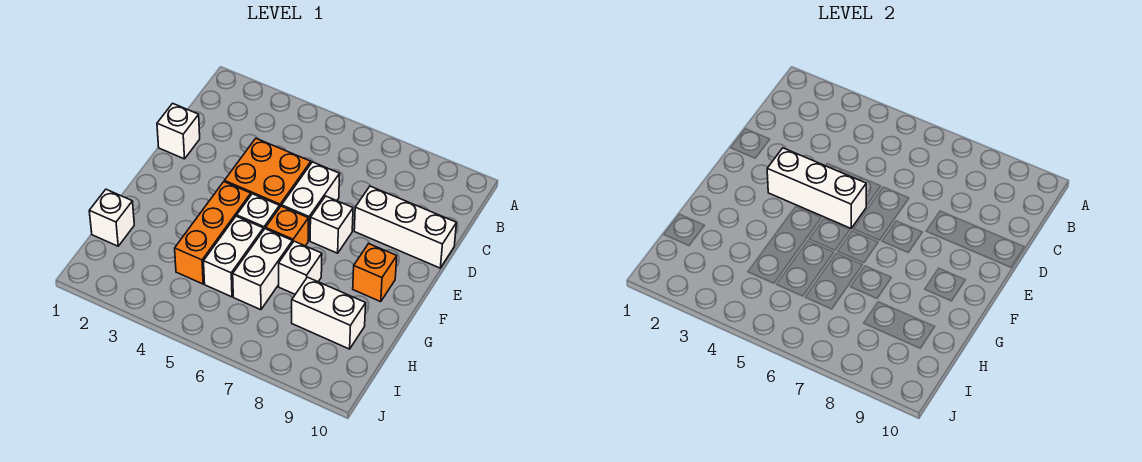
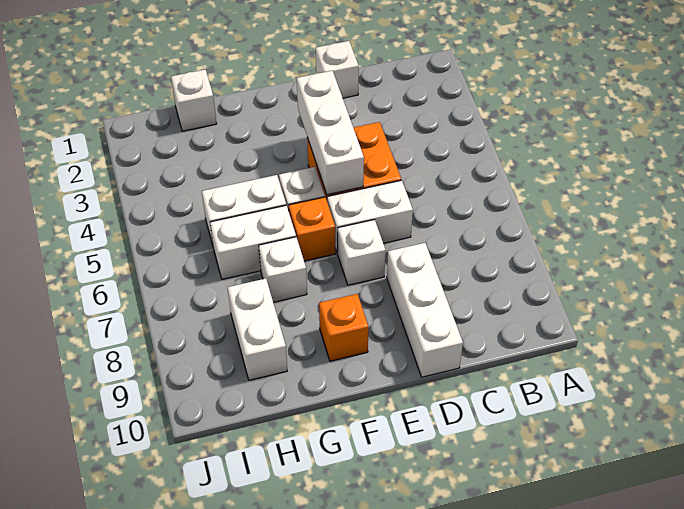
orange brick F4:H4 level 1 -> none

